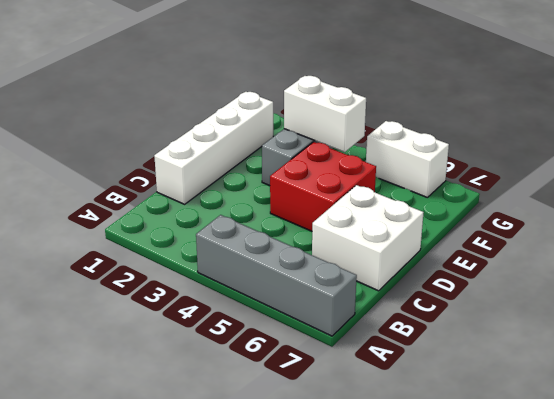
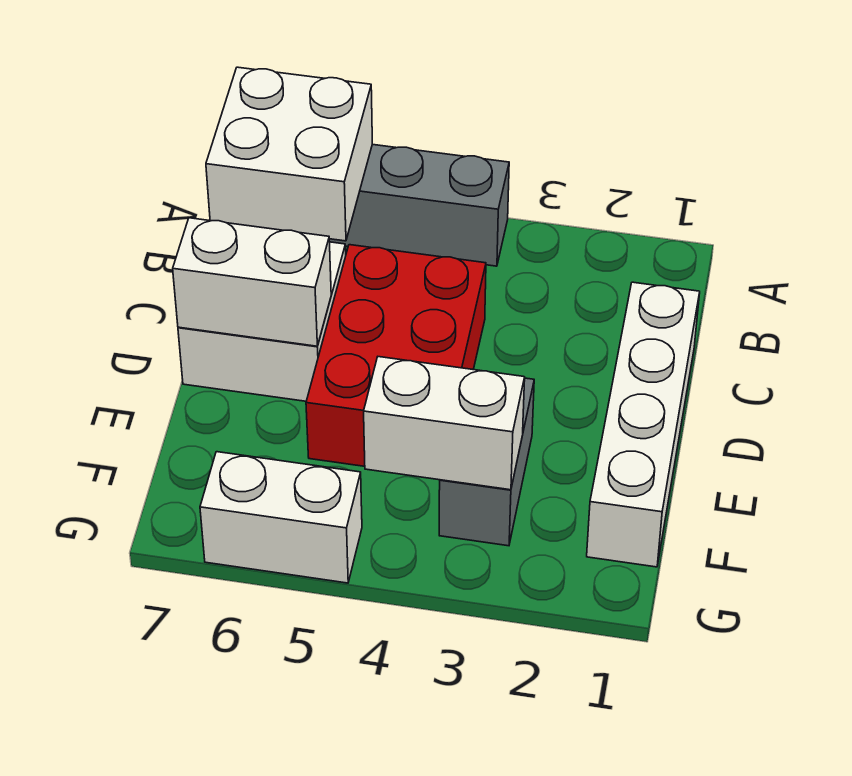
none -> white brick A6:B7 level 2
red brick D4:E5 level 1 -> red brick C4:E5 level 1
none -> white brick D6:D7 level 2

